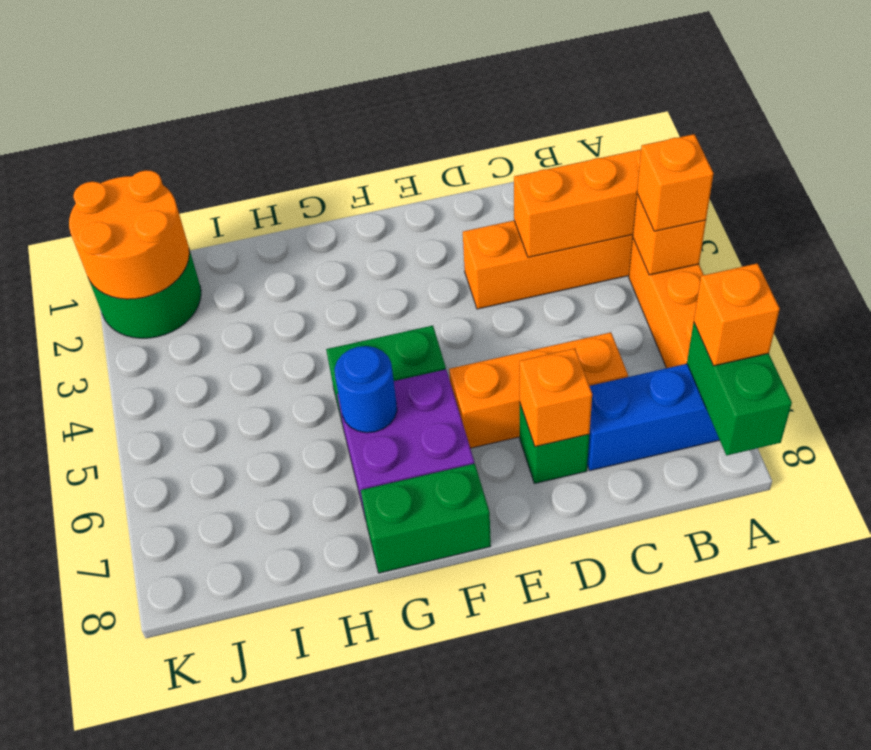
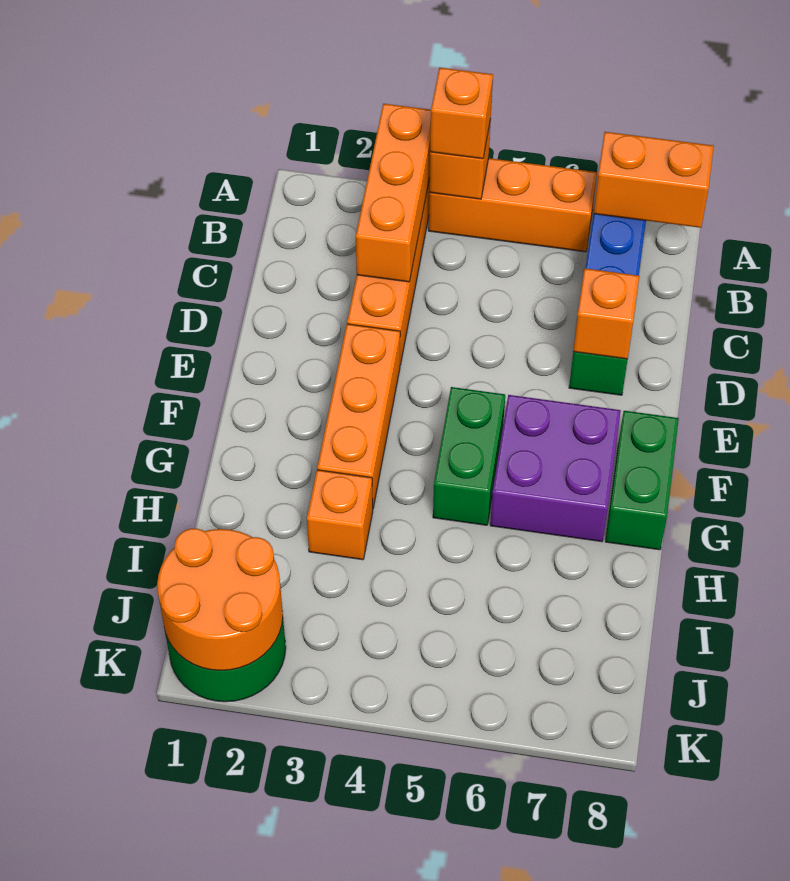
green brick A7:A8 level 2 -> orange brick A7:A8 level 2
orange brick A7 level 3 -> orange brick H3 level 1
orange brick C6:E6 level 1 -> orange brick E3:G3 level 1
blue round brick G6 level 2 -> none

